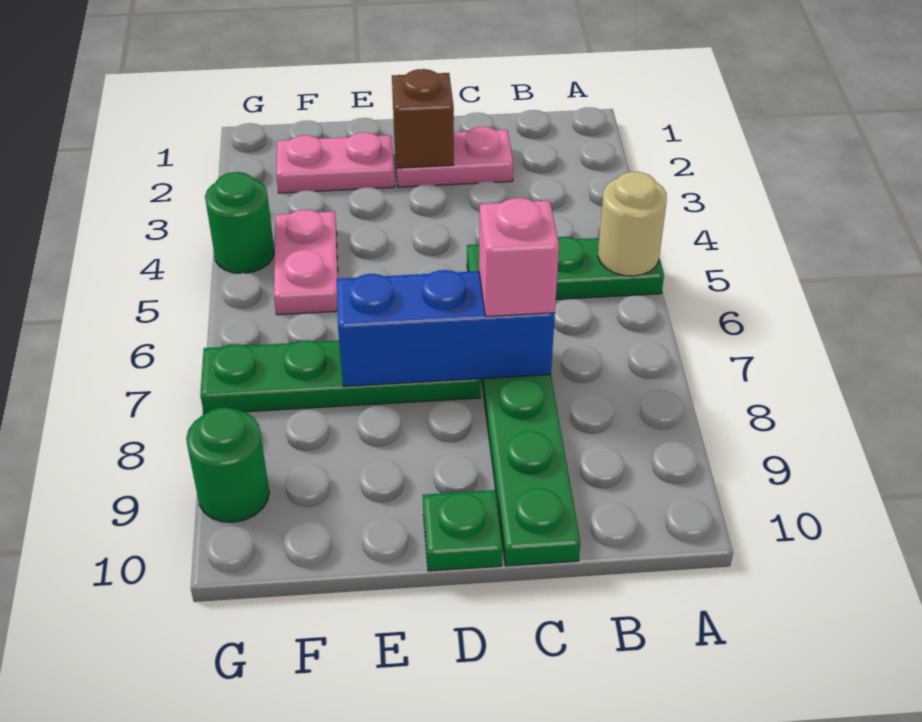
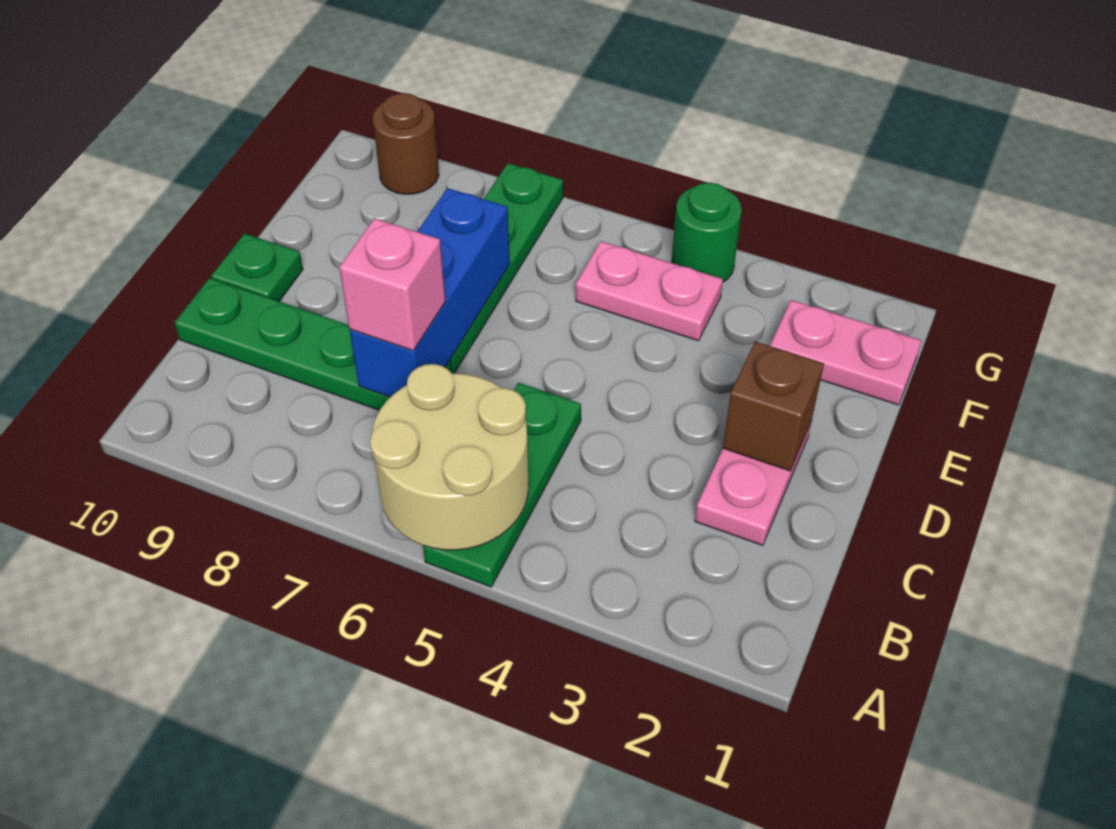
tan round brick A5 level 2 -> tan round brick A5:B6 level 2
pink plate E2:F2 level 1 -> pink plate F1:F2 level 1
green round brick G9 level 1 -> brown round brick G9 level 1

